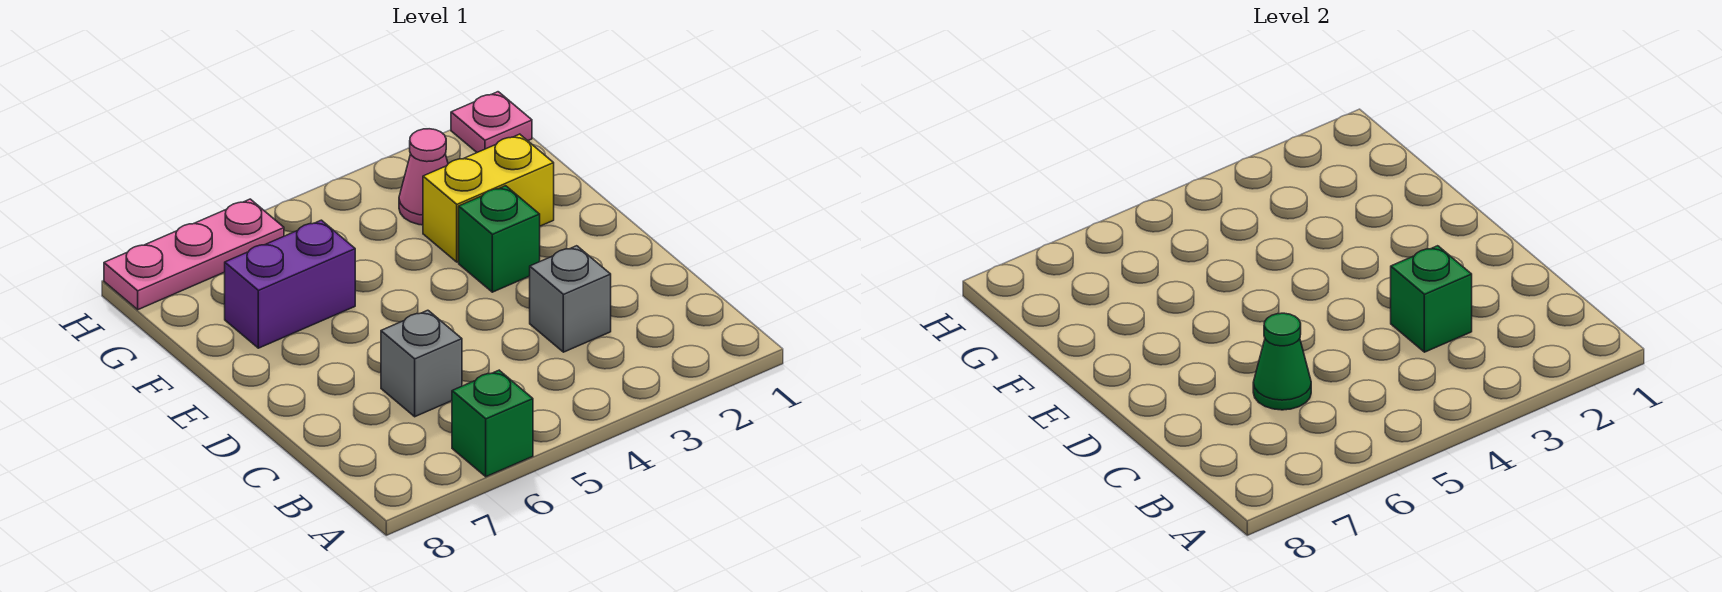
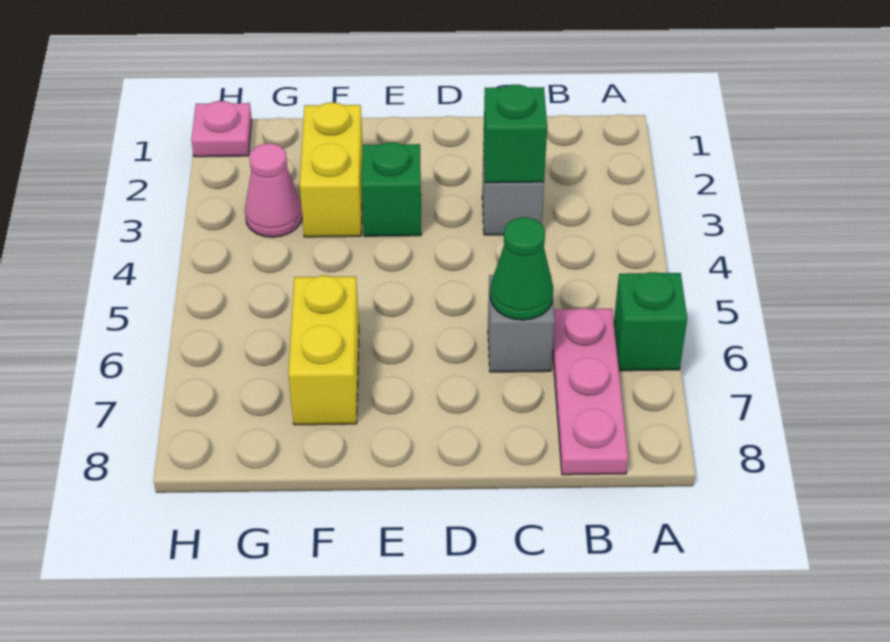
purple brick F6:F7 level 1 -> yellow brick F6:F7 level 1
pink plate H6:H8 level 1 -> pink plate B6:B8 level 1

